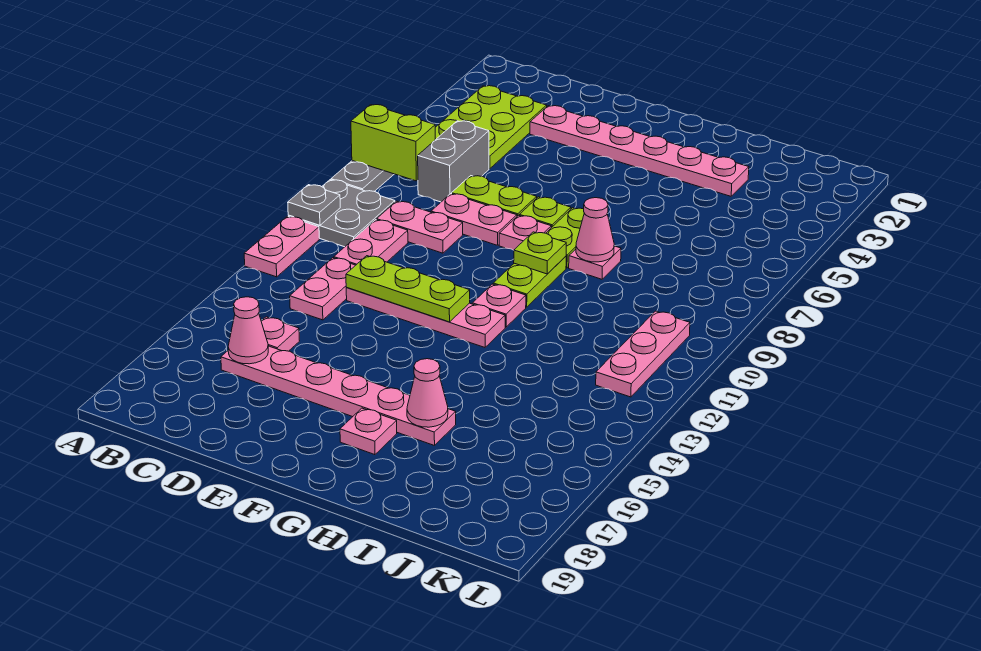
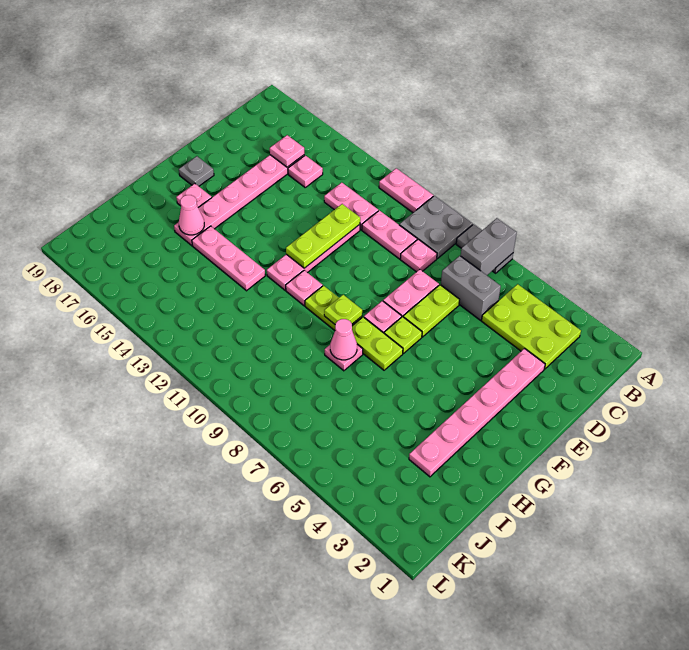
lime brick A7:B7 level 2 -> grey brick A7:B7 level 2
grey plate A10 level 2 -> grey plate F18 level 1
pink plate C9:D9 level 1 -> pink plate C9 level 1
pink cone C16 level 2 -> pink plate C16 level 2
pink plate K10:K12 level 1 -> pink plate H13:H15 level 1

